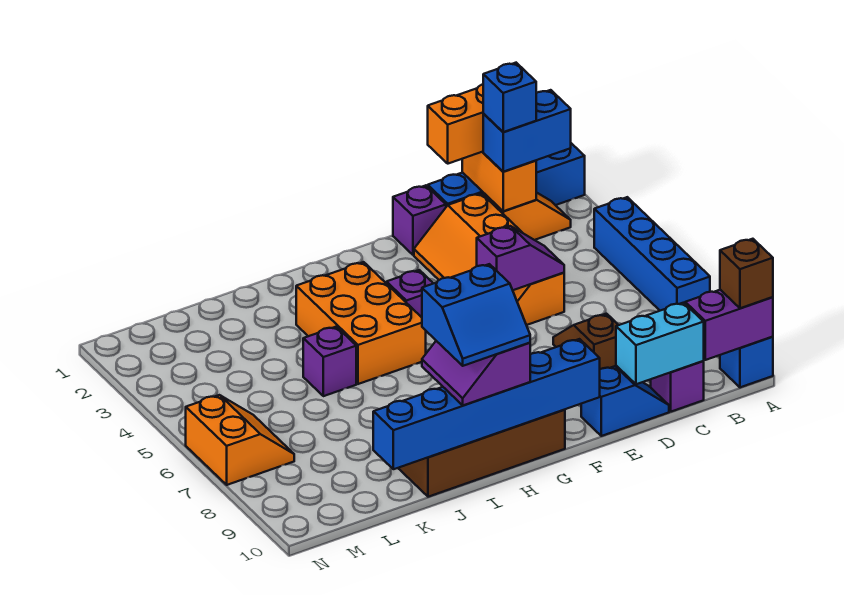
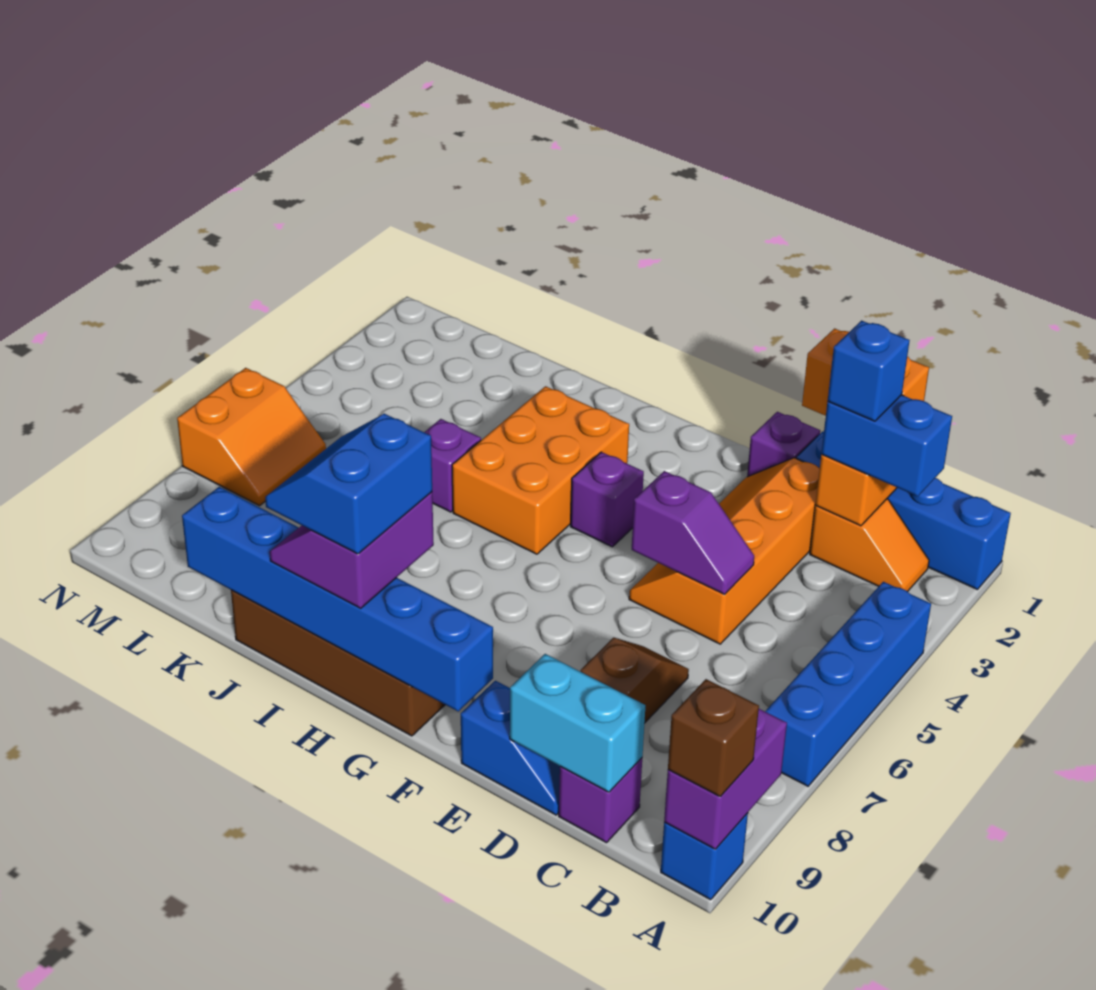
purple brick A10:B10 level 2 -> purple brick A9:A10 level 2
blue slope H9:I10 level 4 top 9 -> blue slope H9:I10 level 4 top H

